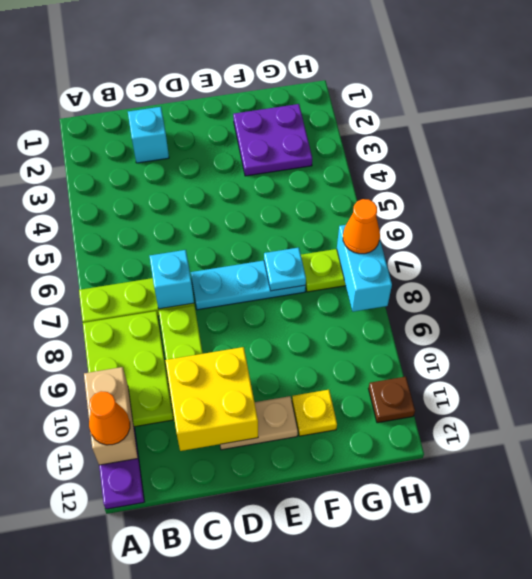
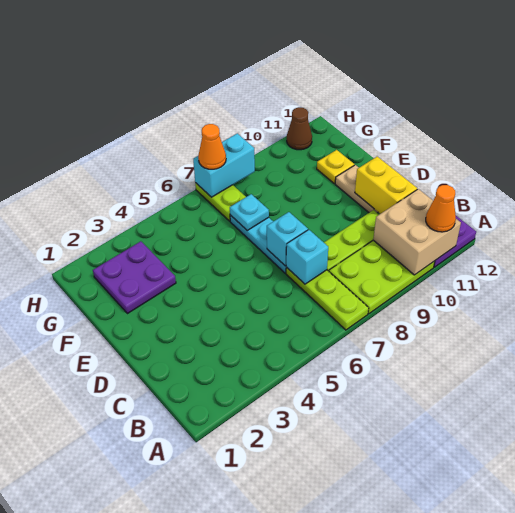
tan brick A10:A11 level 2 -> tan brick A10:B11 level 2
cyan brick C2 level 1 -> cyan brick D7 level 2
yellow brick C10:D11 level 2 -> yellow brick C11:D11 level 2
brown plate H11 level 1 -> brown cone H11 level 1

